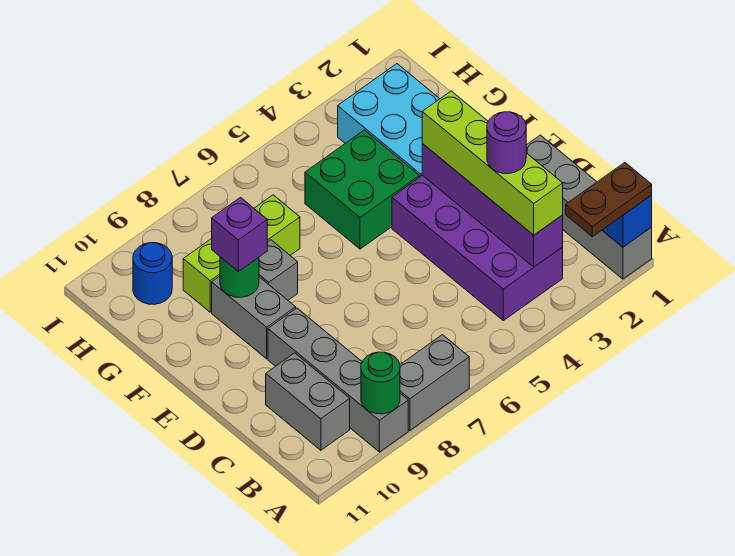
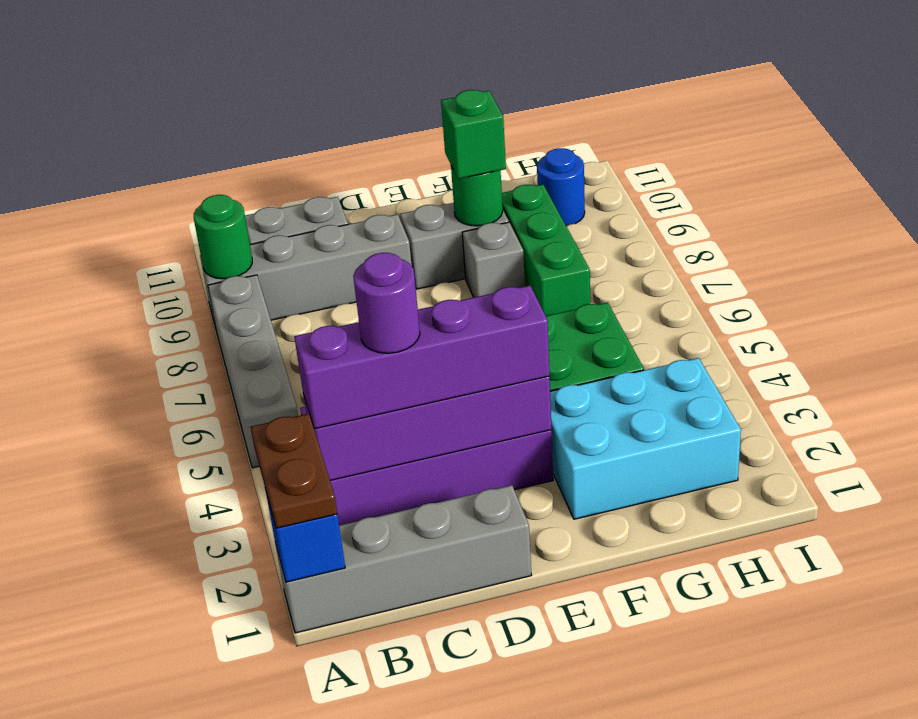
grey brick A7:A8 level 1 -> grey brick A5:A8 level 1
lime brick B3:E3 level 3 -> purple brick B3:E3 level 3
purple brick F9 level 3 -> green brick F9 level 3
lime brick G7:G9 level 1 -> green brick G7:G9 level 1

